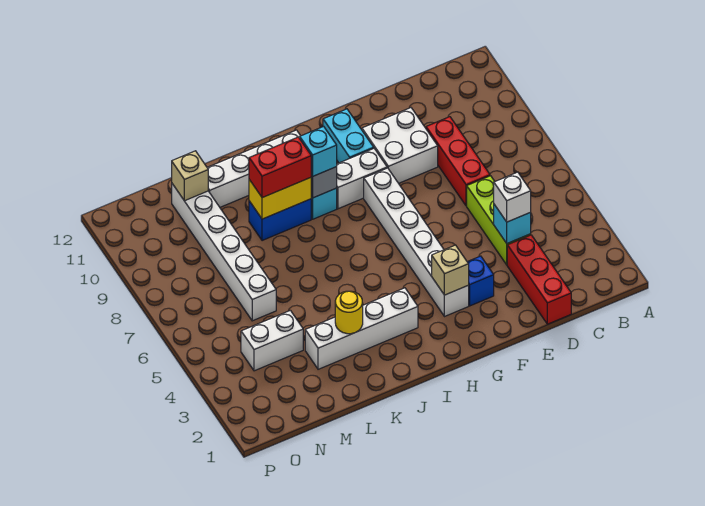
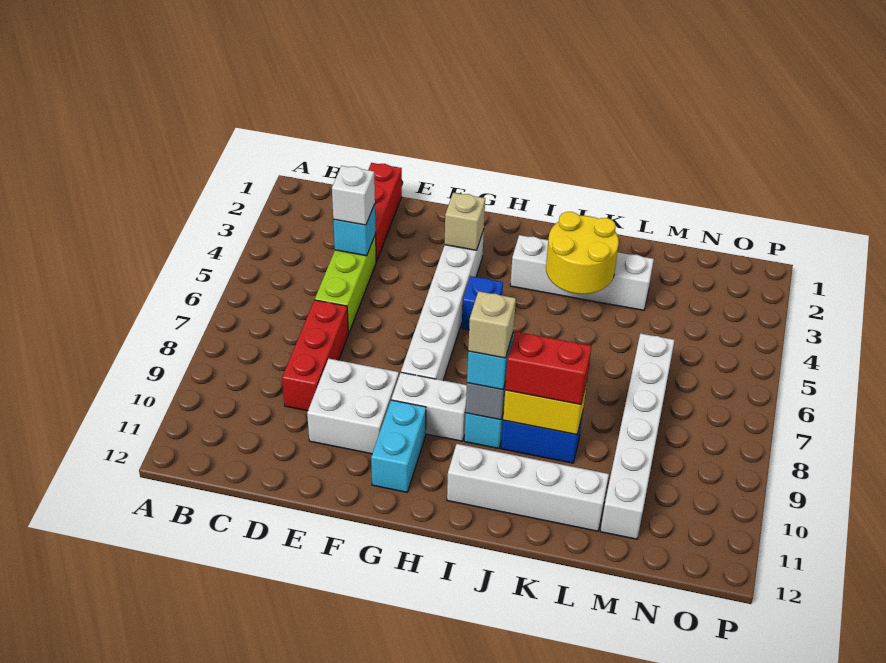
blue brick F3 level 1 -> blue brick H5 level 1
yellow round brick K3 level 2 -> yellow round brick J3:K4 level 2
white brick M4:N4 level 1 -> none
tan brick M11 level 2 -> tan brick I9 level 4

